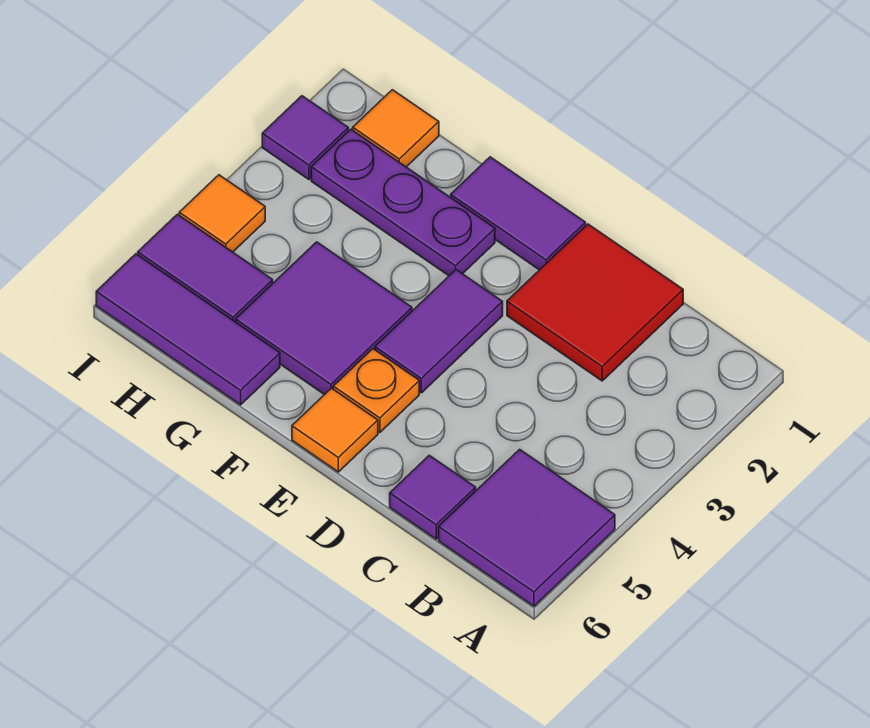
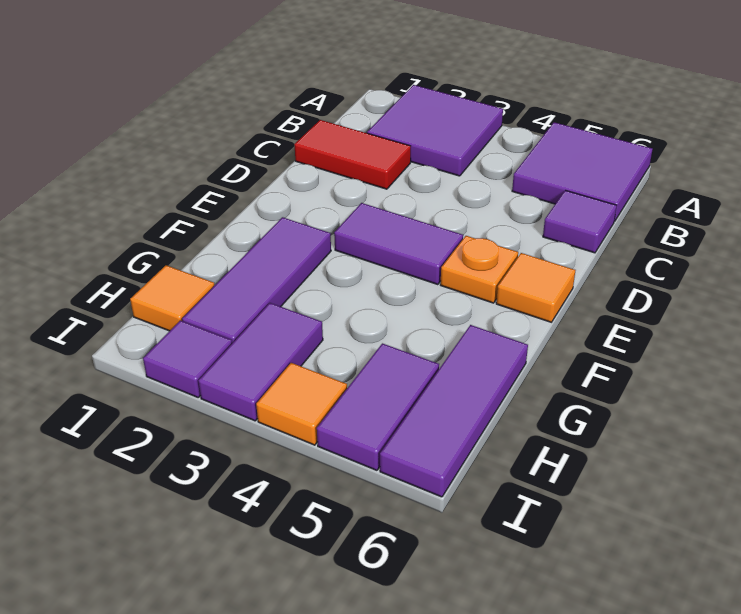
red tile C1:D2 level 1 -> red tile C1:C2 level 1
purple tile E1:F1 level 1 -> purple tile H3:I3 level 1
purple plate F2:H2 level 1 -> purple tile F2:H2 level 1
purple tile F4:G5 level 1 -> purple tile A2:B3 level 1

